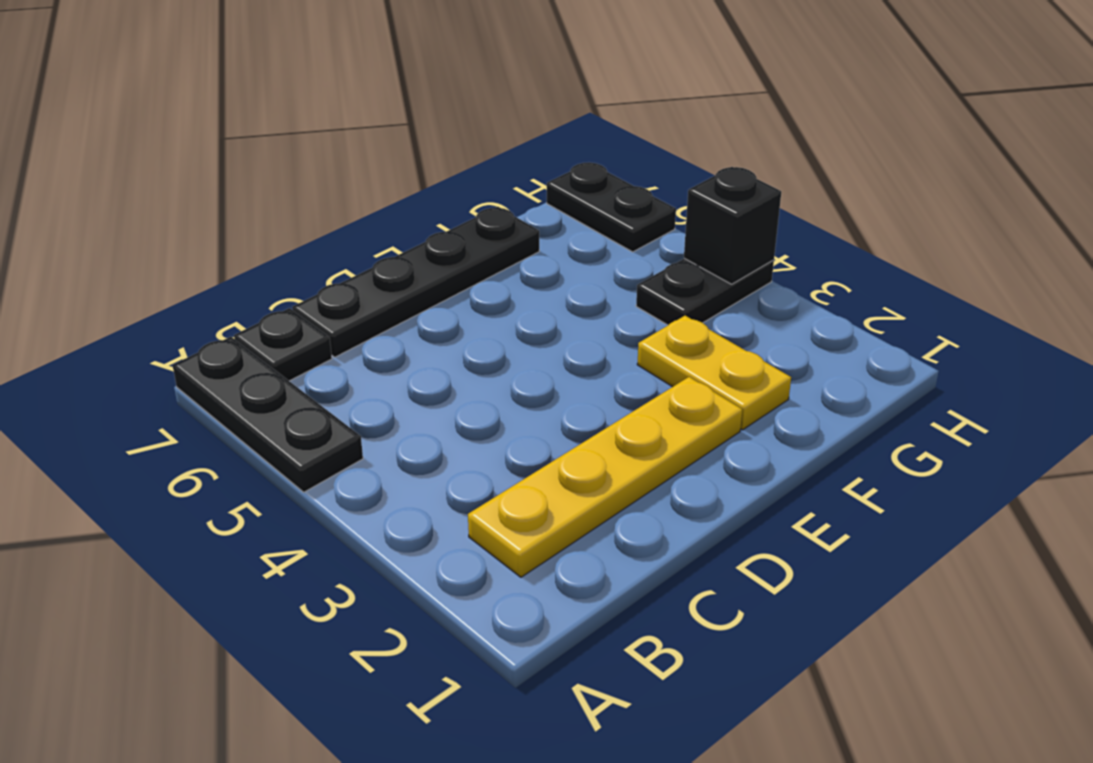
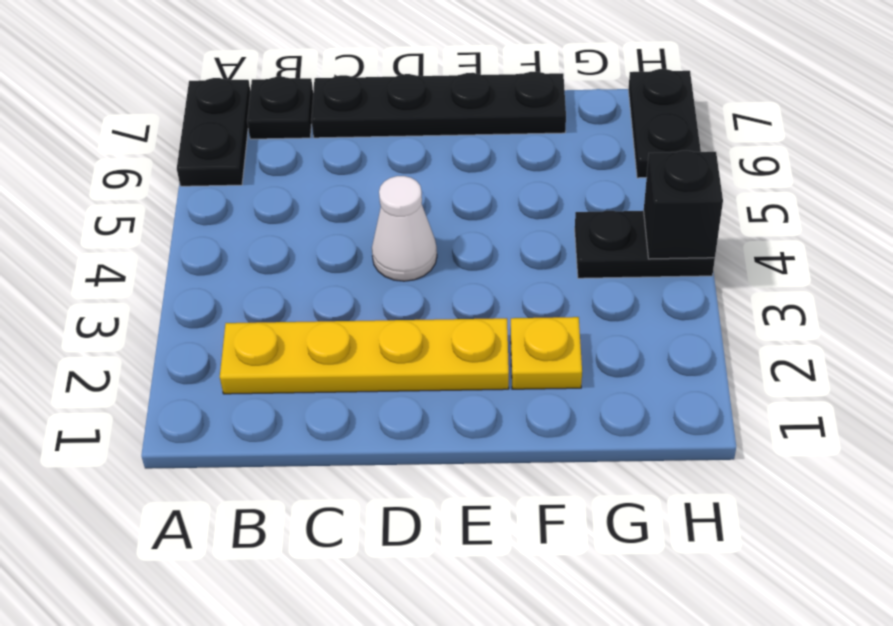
black plate A5:A7 level 1 -> black plate A6:A7 level 1
none -> white cone D4 level 1
yellow plate F2:F3 level 1 -> yellow plate F2 level 1

